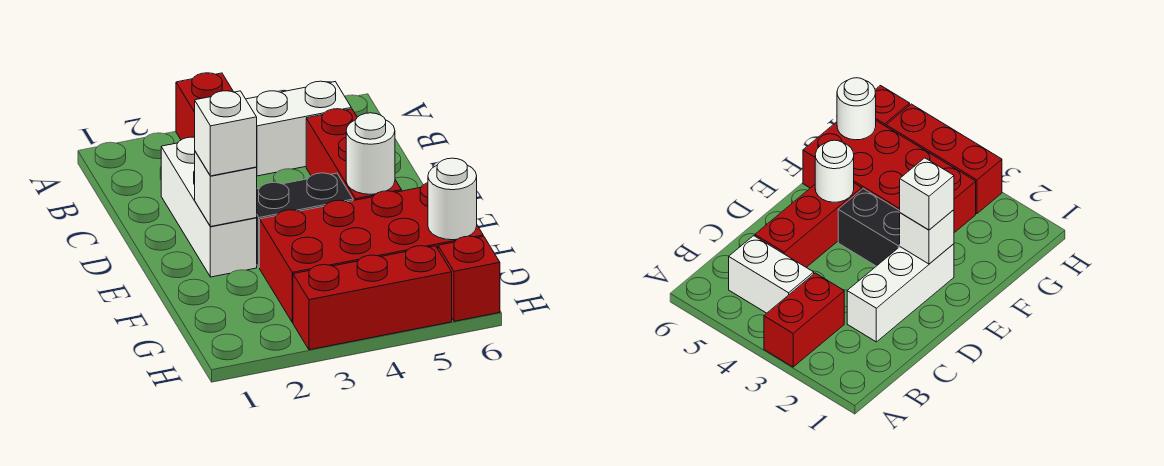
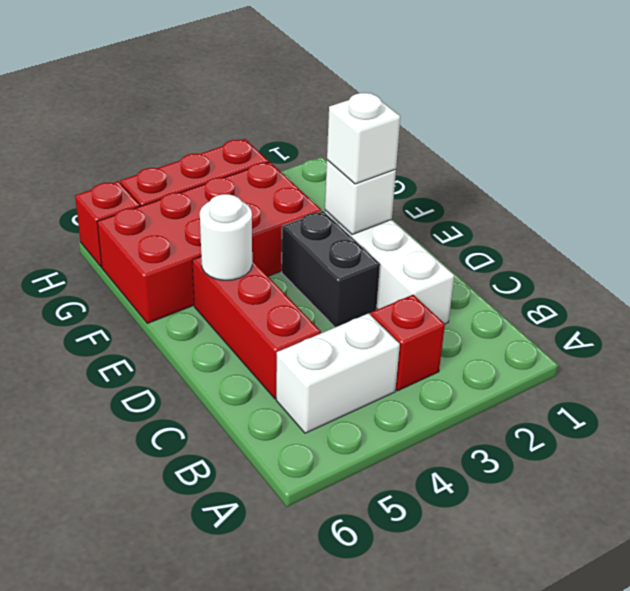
red brick A3:B3 level 1 -> red brick B3 level 1
black brick E3:E4 level 1 -> black brick D3:E3 level 1
white round brick G6 level 2 -> none

